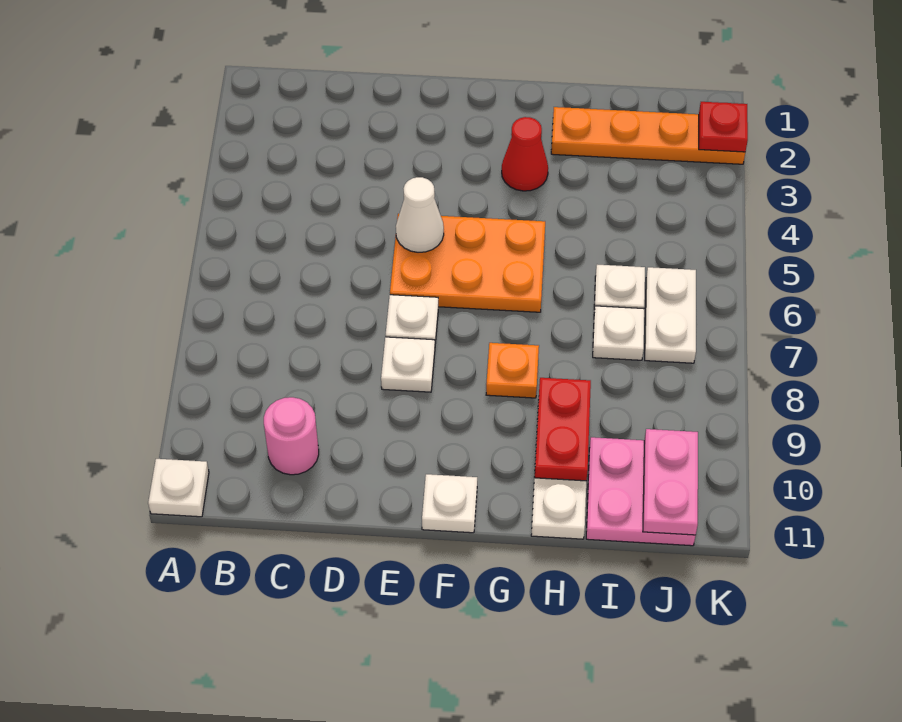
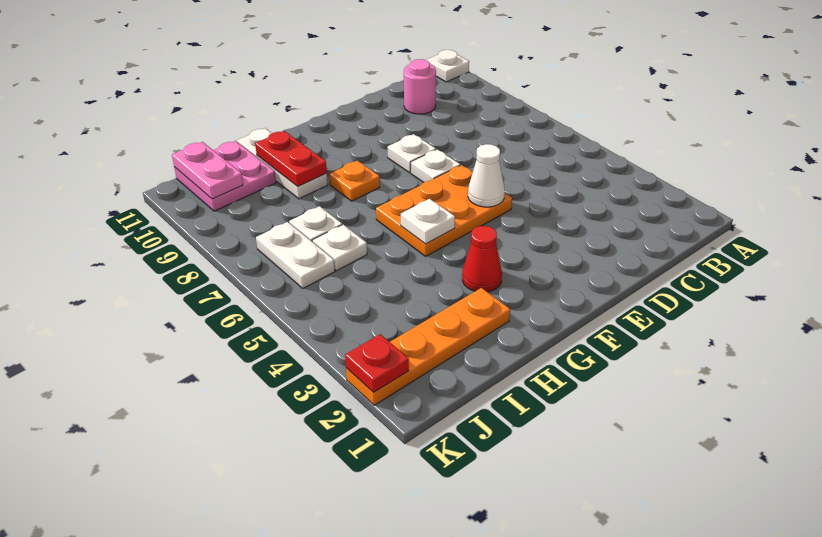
white plate F11 level 1 -> white plate G5 level 2

